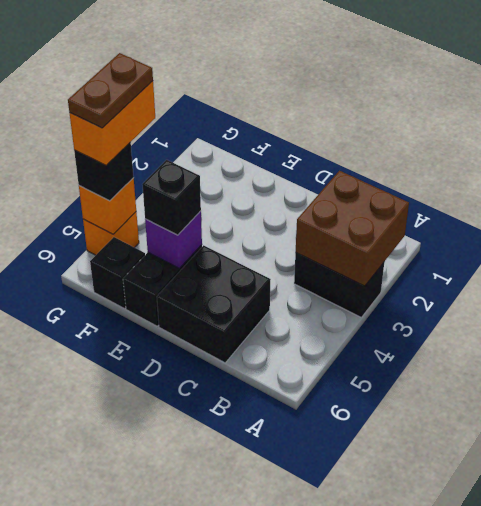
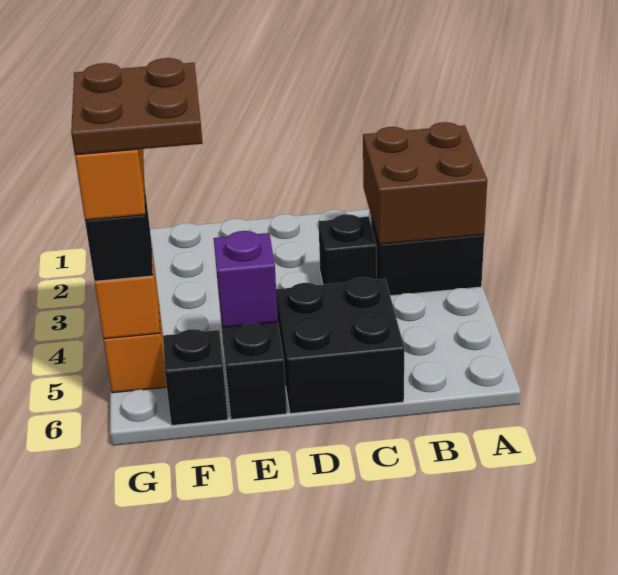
black brick E5 level 3 -> black brick C3 level 1
brown plate G4:G5 level 5 -> brown plate F4:G5 level 5

